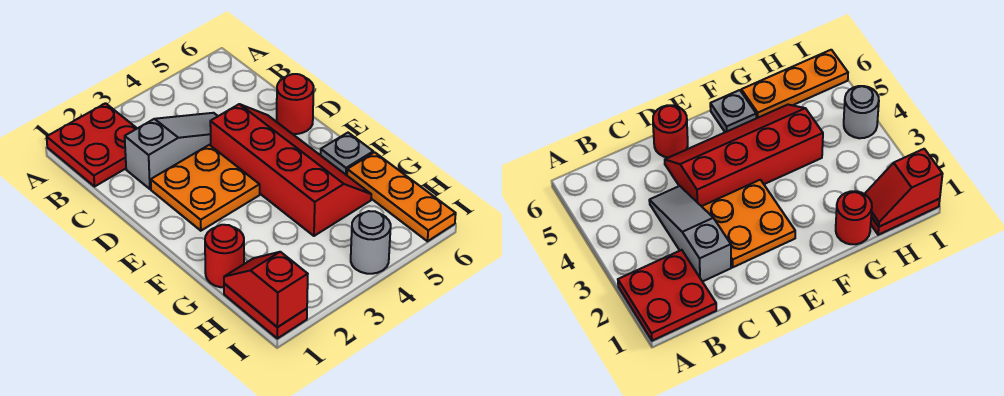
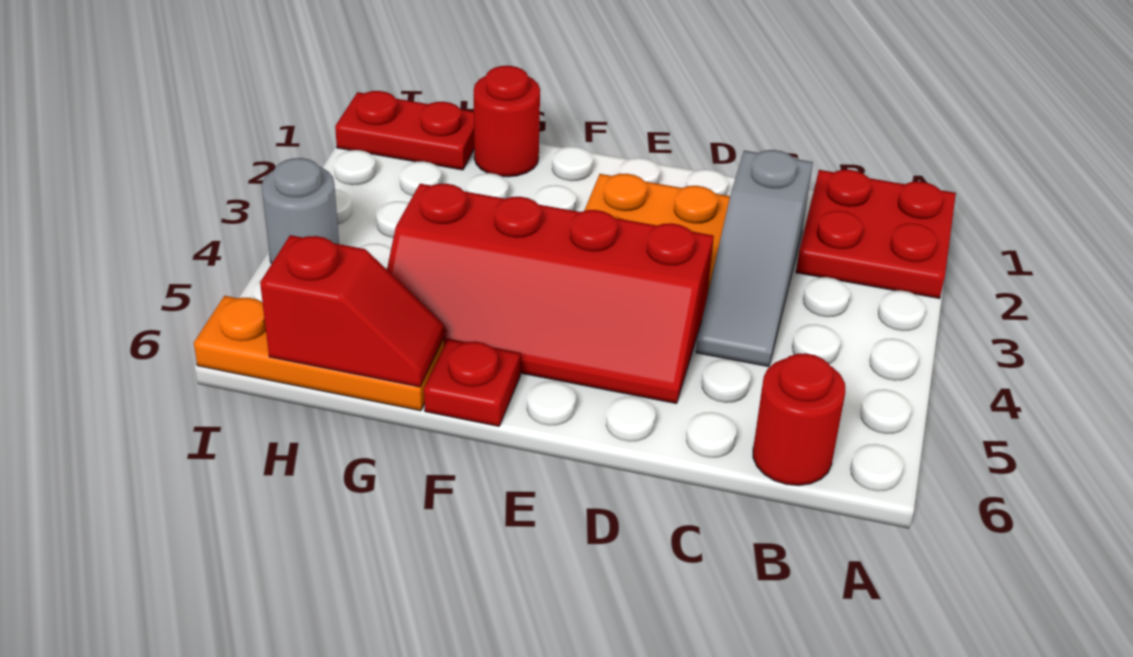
red round brick D6 level 1 -> red round brick B6 level 1
grey plate F6 level 1 -> red plate F6 level 1
red slope H1:I1 level 2 top I -> red slope G6:H6 level 2 top H

